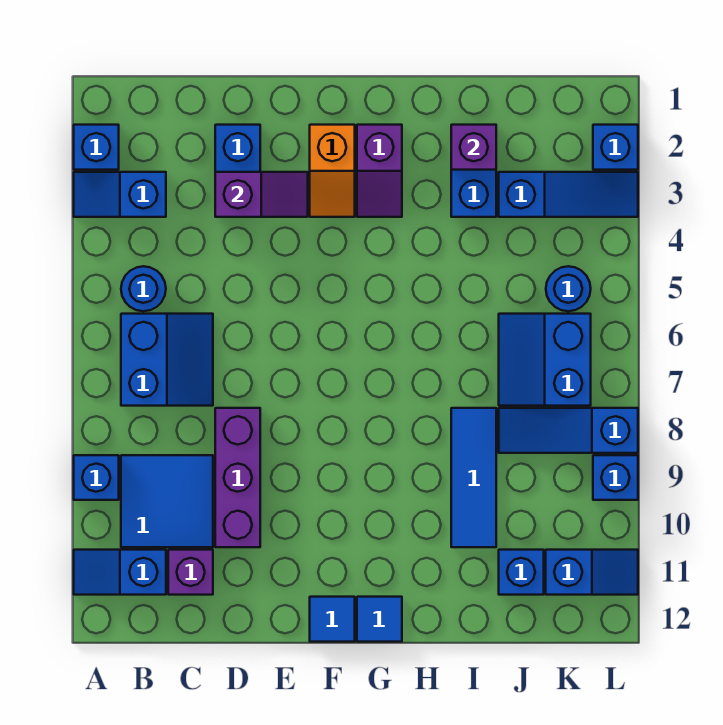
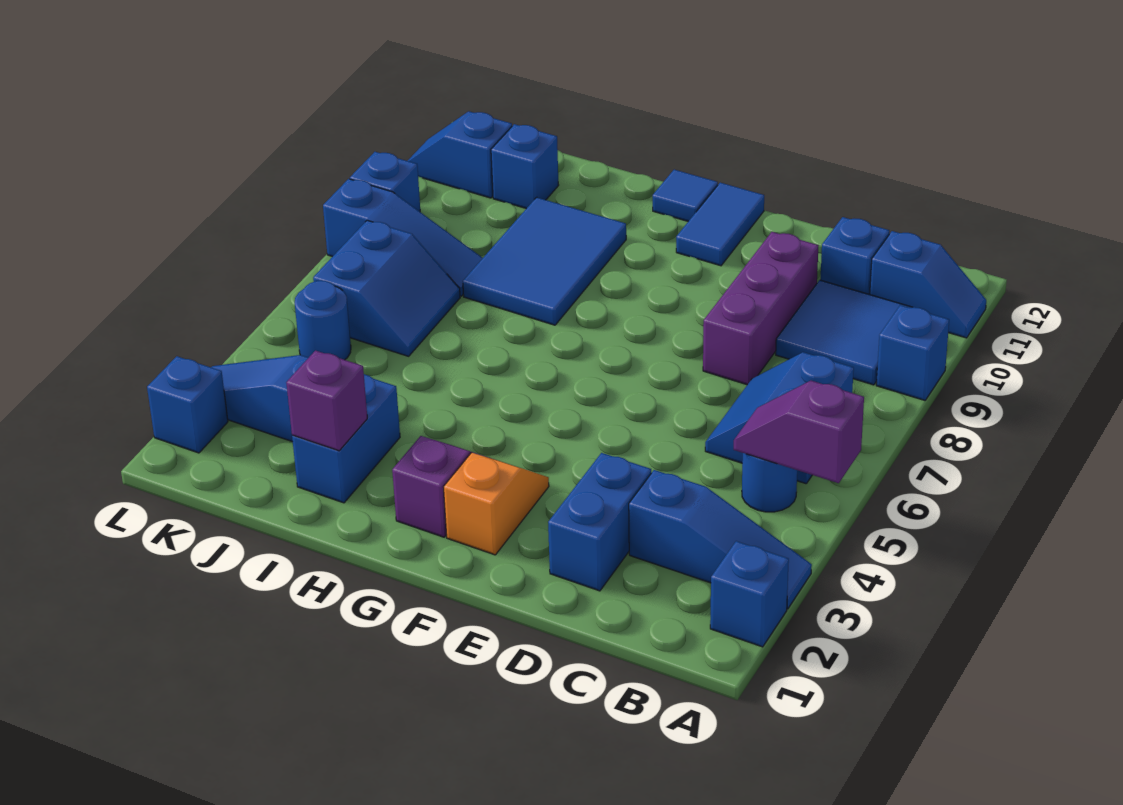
blue slope A3:B3 level 1 top B -> blue slope A3:C3 level 1 top C
purple brick C11 level 1 -> blue brick C11 level 1
purple slope D3:E3 level 2 top D -> purple slope A5:B5 level 2 top A
blue tile F12 level 1 -> blue tile F11:F12 level 1
blue tile I8:I10 level 1 -> blue tile H8:I10 level 1

